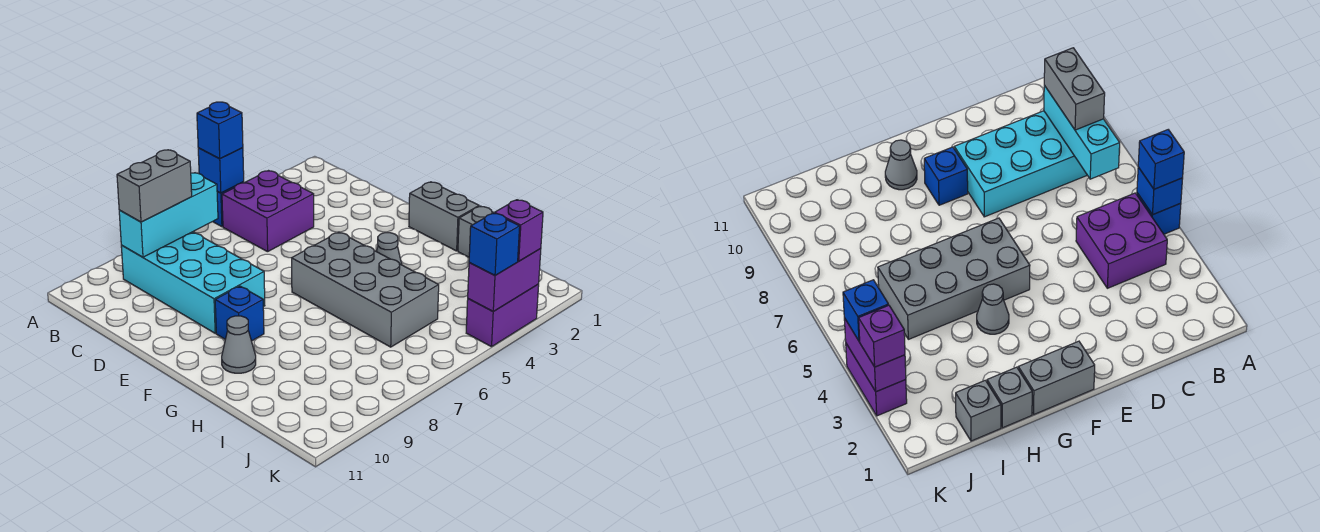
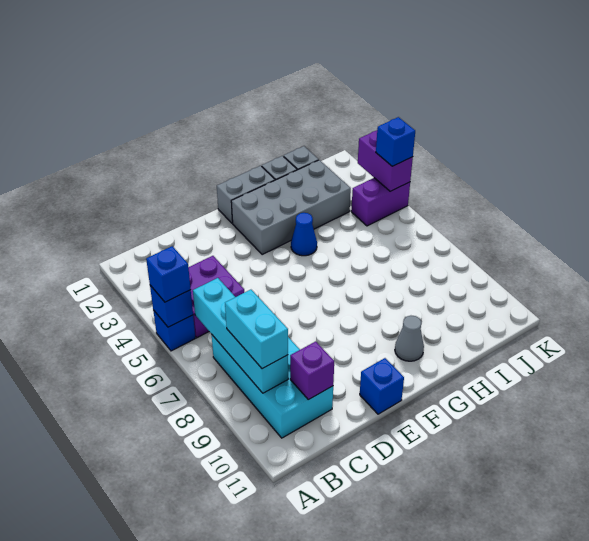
cyan brick B7:B9 level 2 -> cyan brick B6:B9 level 2
cyan brick B8:E9 level 1 -> cyan brick B7:C10 level 1
grey brick B8:B9 level 3 -> cyan brick B8:B9 level 3
grey brick F5:I6 level 1 -> grey brick F2:I3 level 1
blue brick F9 level 1 -> blue brick E11 level 1
grey cone G4 level 1 -> blue cone G4 level 1
purple brick K3:K4 level 1 -> purple brick J4:K4 level 1
purple brick K3 level 3 -> purple brick C10 level 2

